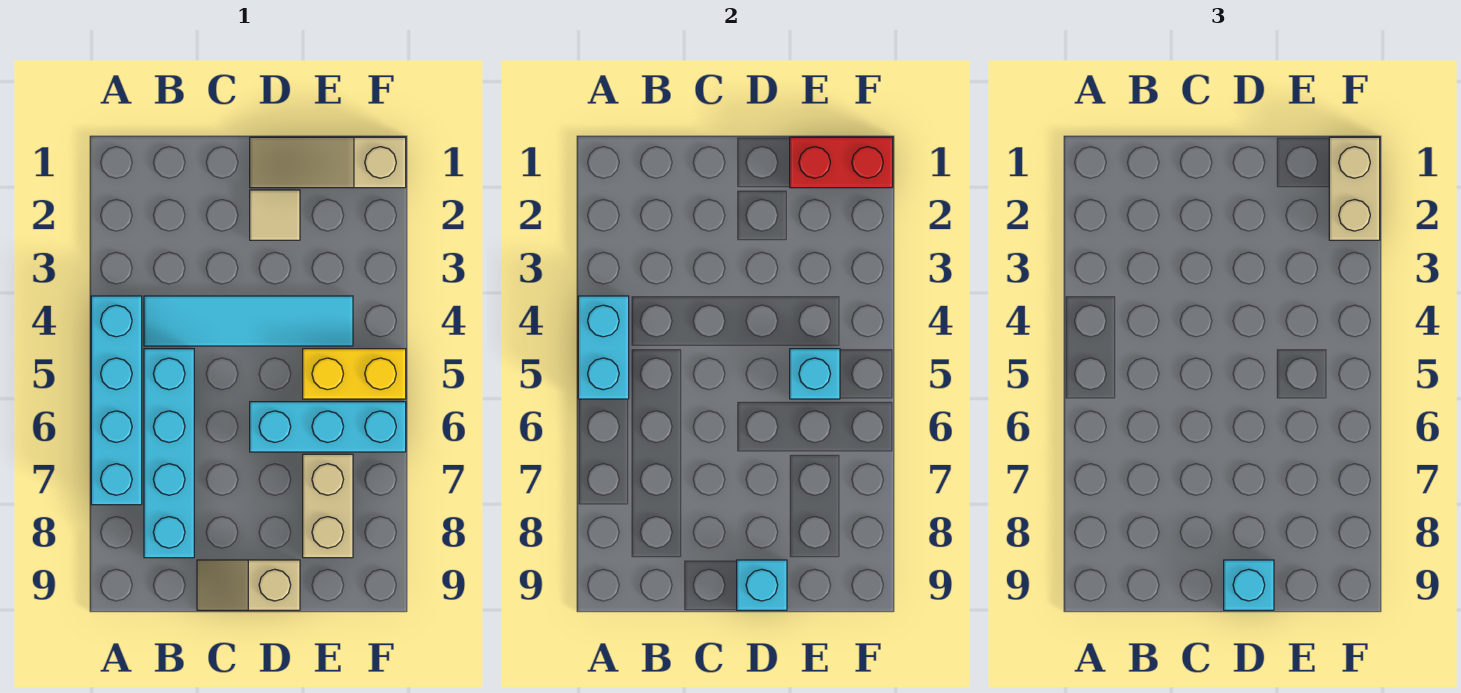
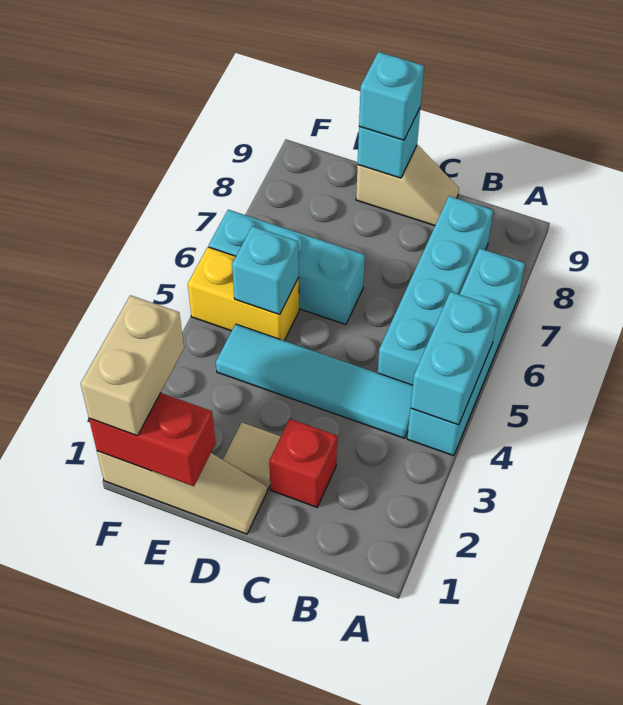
none -> red brick C2 level 1
tan brick E7:E8 level 1 -> none

